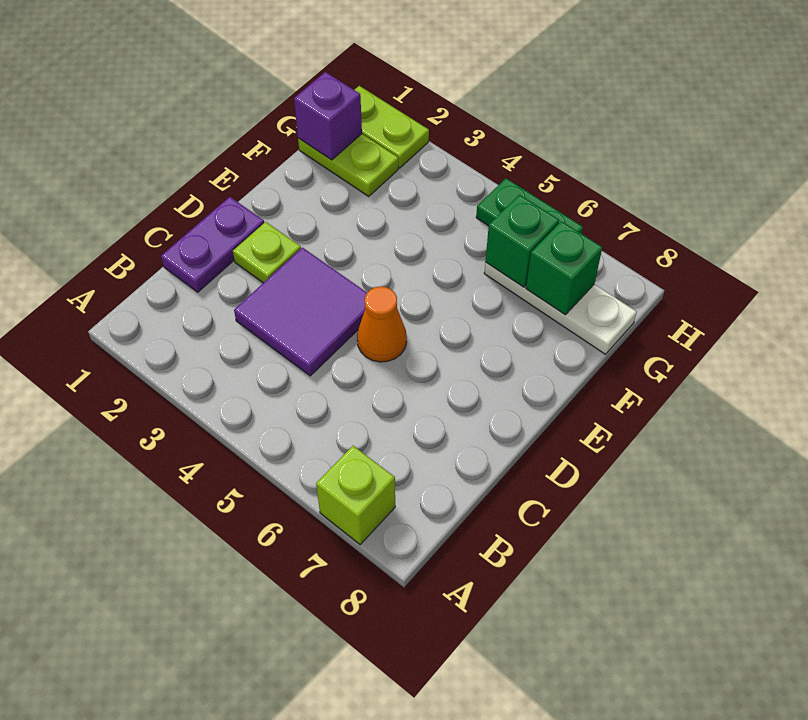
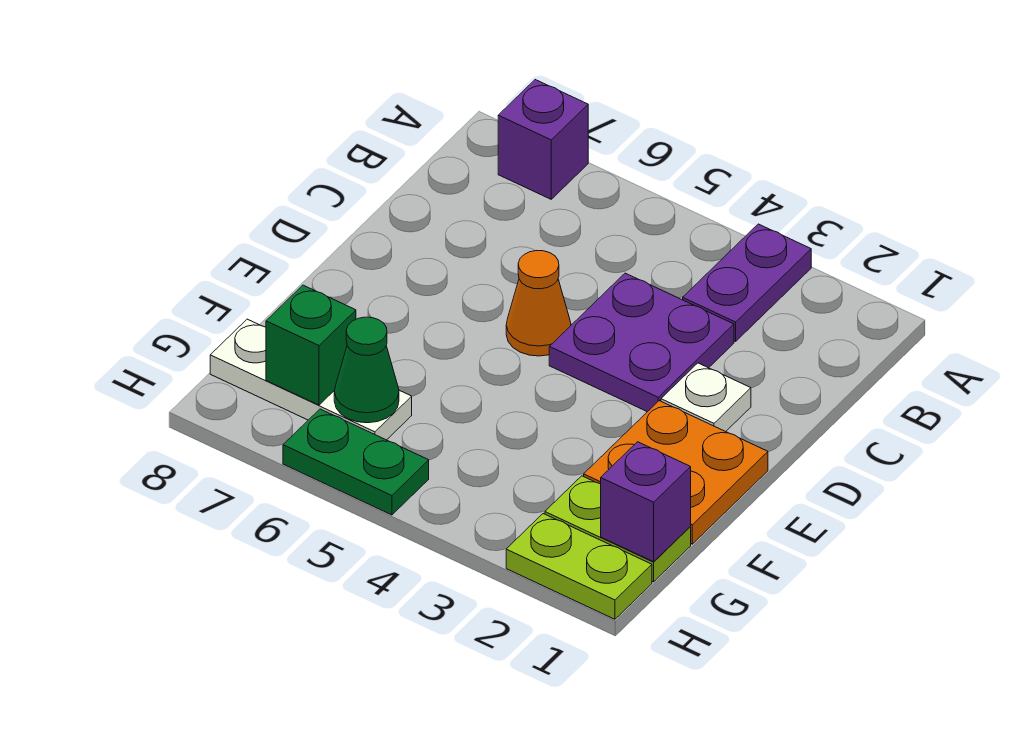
lime brick A7 level 1 -> purple brick A7 level 1
purple plate C1:D1 level 1 -> purple plate A3:B3 level 1
purple tile C3:D4 level 1 -> purple plate C3:D4 level 1
lime plate D2 level 1 -> white plate D2 level 1
none -> orange plate E1:F2 level 1
green brick G6 level 2 -> green cone G6 level 2

